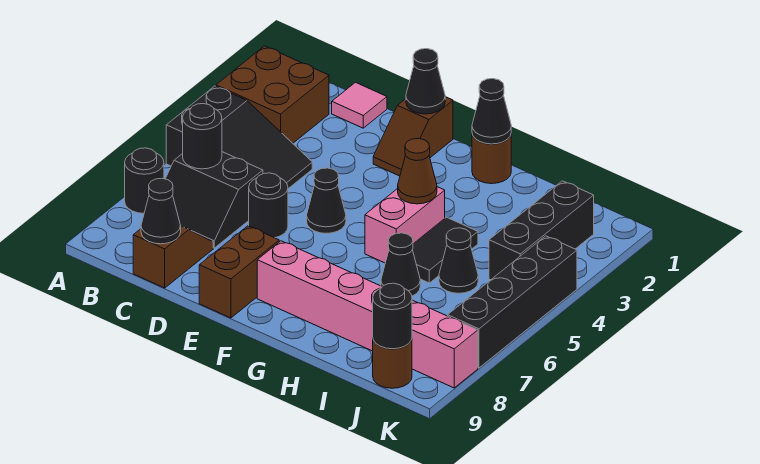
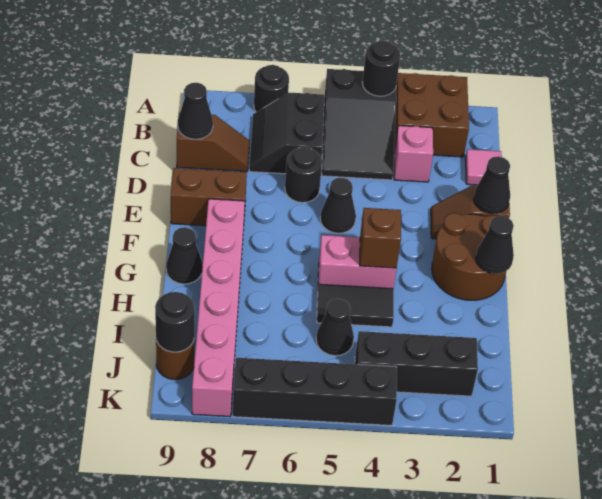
black round brick B6 level 2 -> black round brick A4 level 2
none -> pink brick C3 level 1
brown round brick G1 level 1 -> brown round brick F1:G2 level 1
brown cone G4 level 2 -> brown brick G4 level 2
black cone H6 level 1 -> black cone G9 level 1

